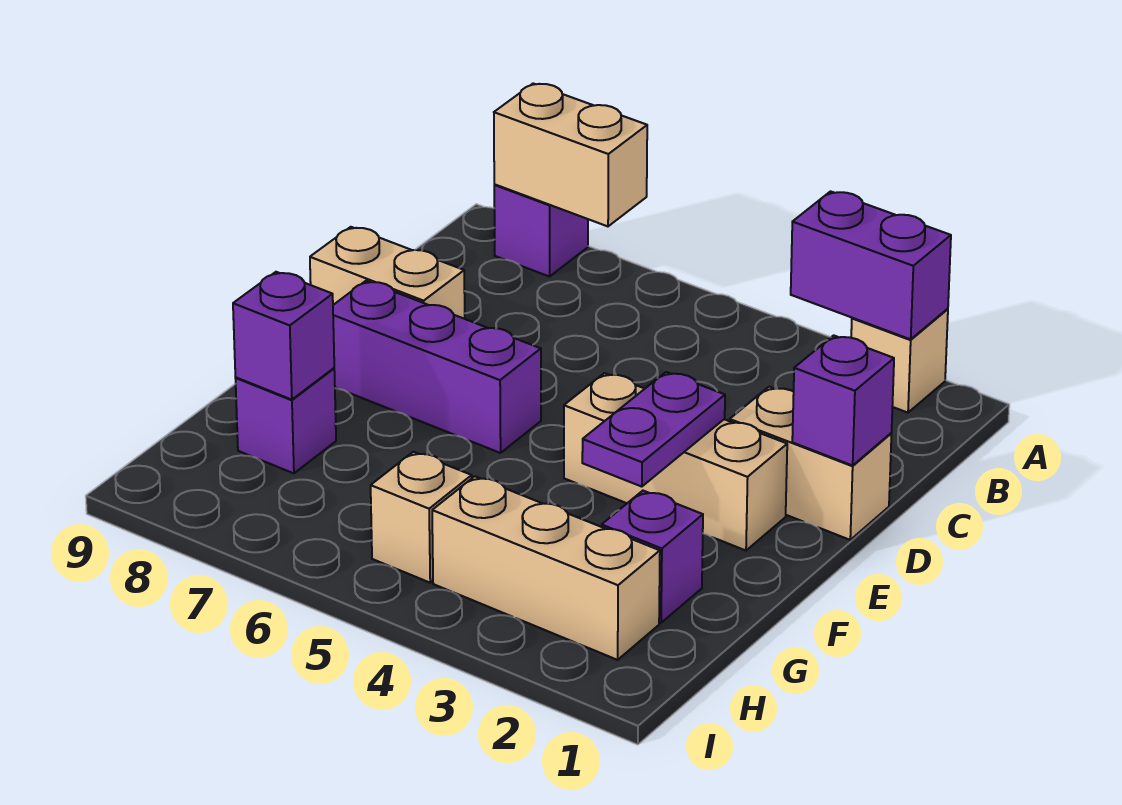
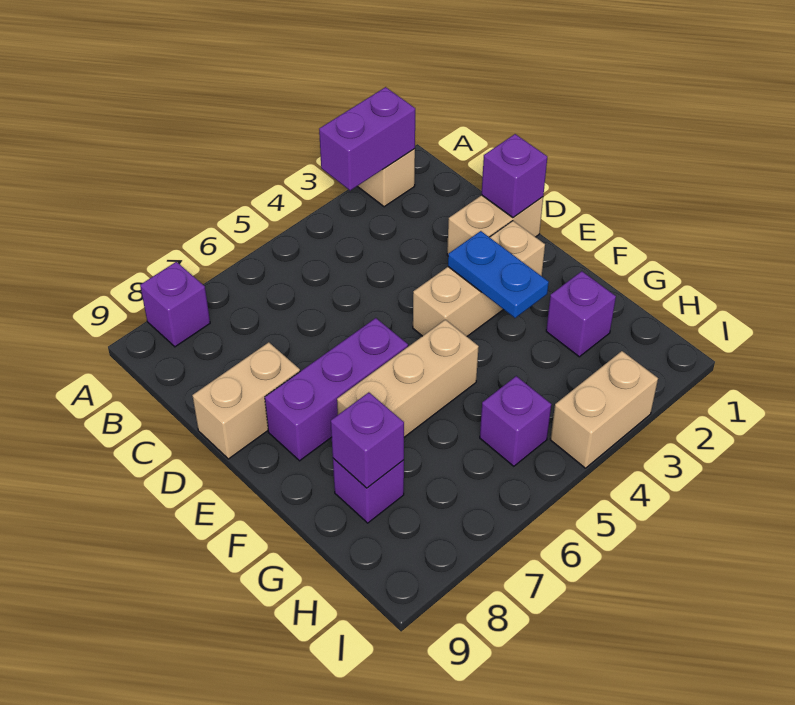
tan brick A7:A8 level 2 -> tan brick I3:I4 level 1
purple plate E3:F3 level 2 -> blue plate E3:F3 level 2
tan brick H2:H4 level 1 -> tan brick F5:F7 level 1
tan brick H5 level 1 -> purple brick H5 level 1

